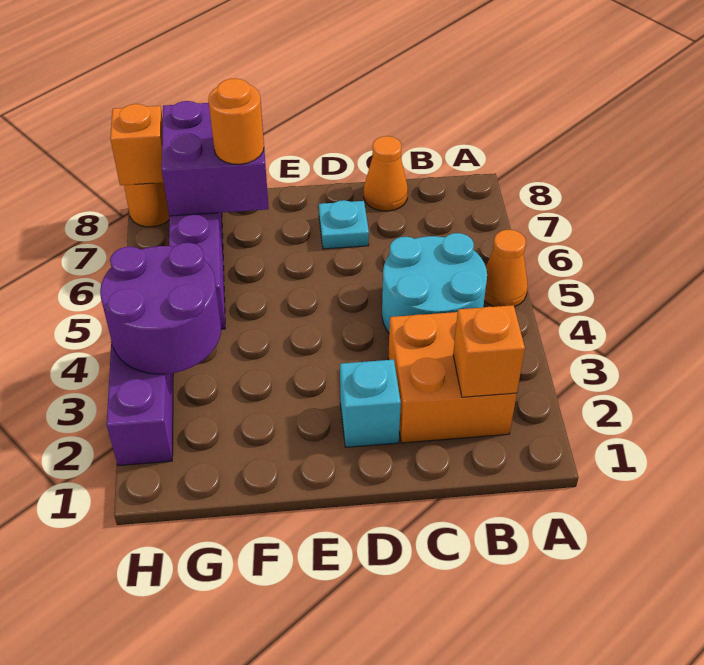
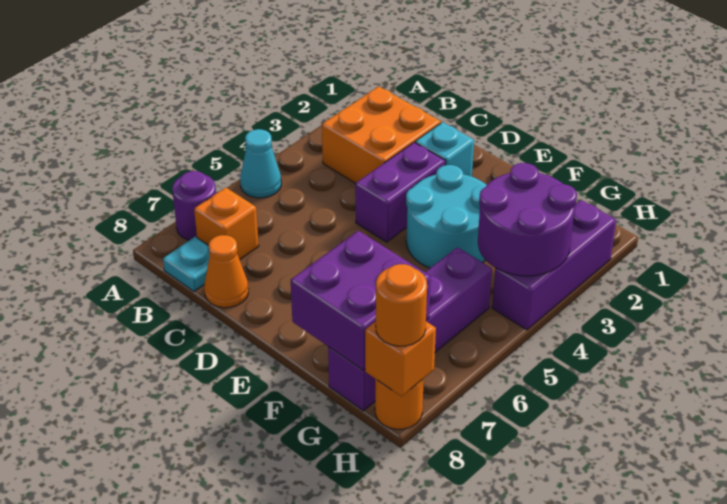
orange cone A5 level 1 -> cyan cone A5 level 1
none -> purple round brick A7 level 1
orange brick B2 level 2 -> orange brick B7 level 1
cyan round brick B4:C5 level 1 -> cyan round brick E3:F4 level 1
none -> purple brick D3:D4 level 1
cyan plate D7 level 1 -> cyan plate B8 level 1
orange round brick F7 level 3 -> orange round brick H8 level 3

